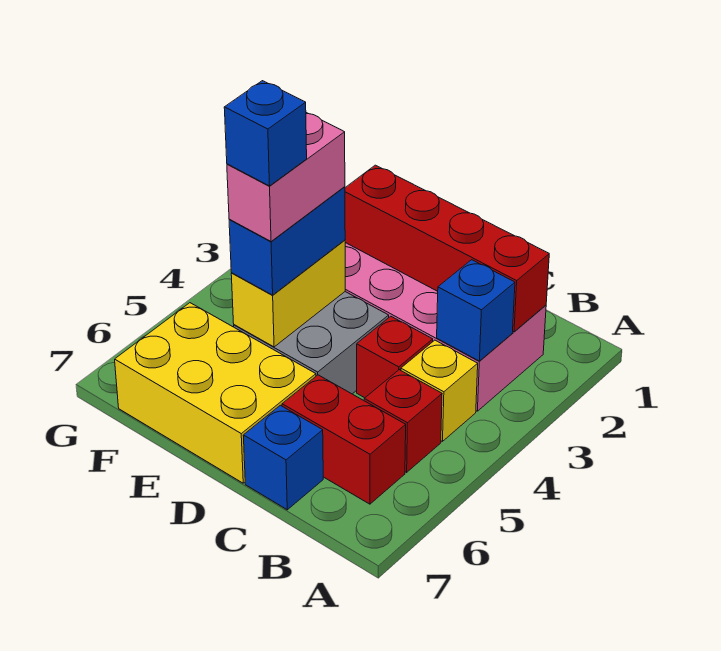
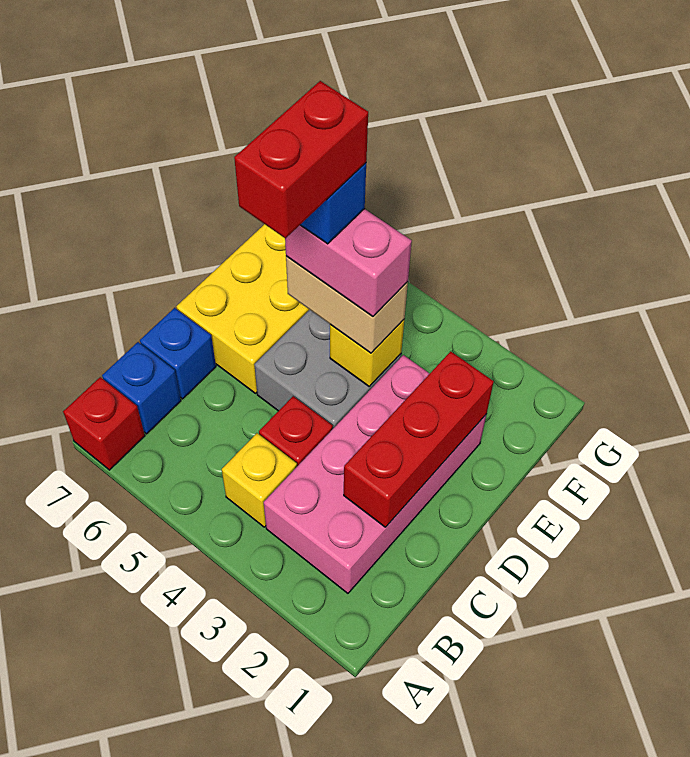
red brick B2:E2 level 2 -> red brick C2:E2 level 2
blue brick B3 level 2 -> blue brick B7 level 1
red brick B5 level 1 -> red brick A7 level 1
red brick B6:C6 level 1 -> red brick D5:E5 level 6
yellow brick E4:E5 level 2 -> yellow brick E4 level 2
blue brick E4:E5 level 3 -> tan brick E4:E5 level 3

